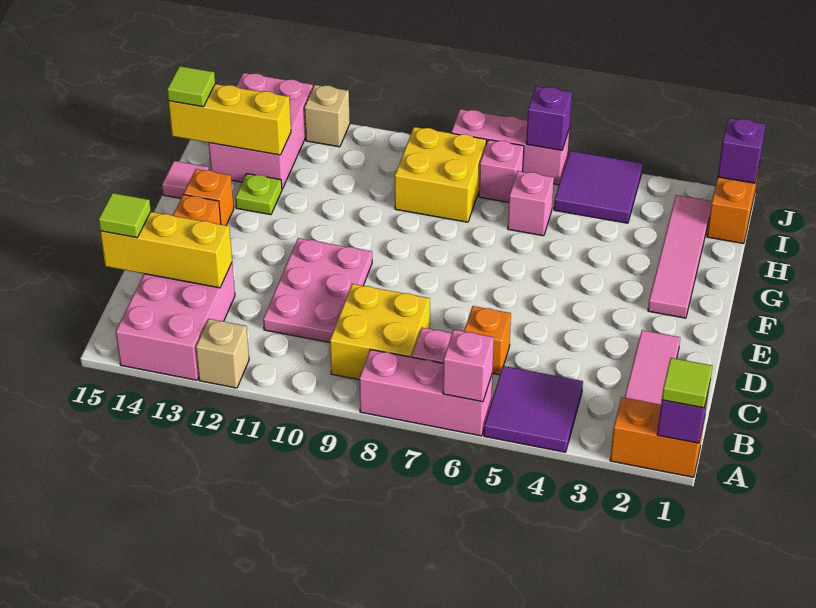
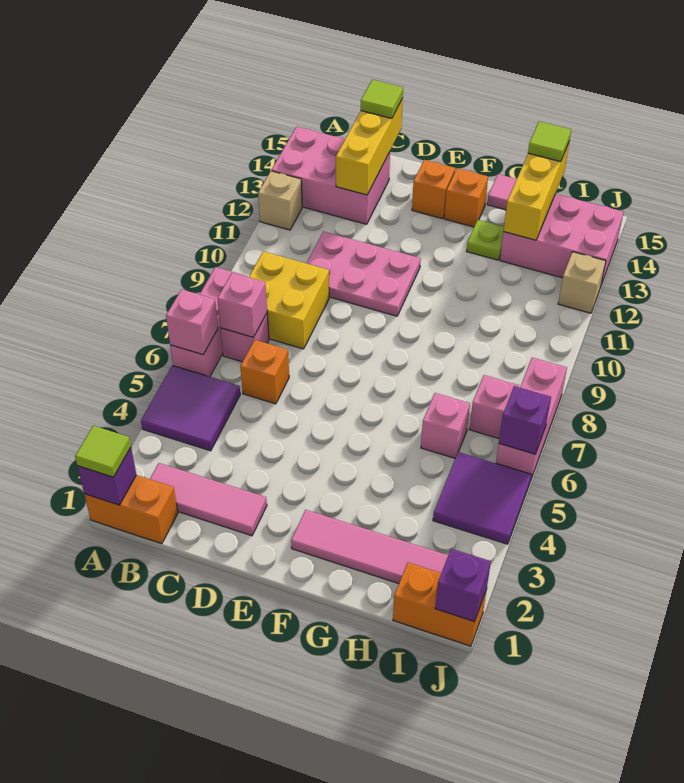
orange brick A1:A2 level 1 -> orange brick A1:B1 level 1
none -> pink brick B7 level 2
yellow brick H8:I9 level 1 -> none

